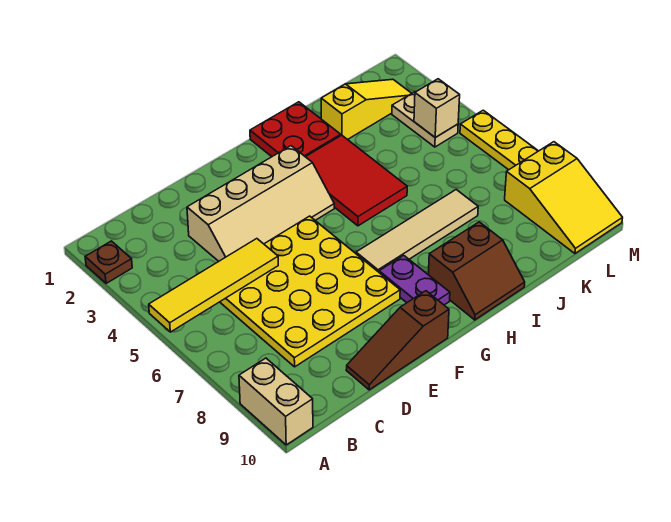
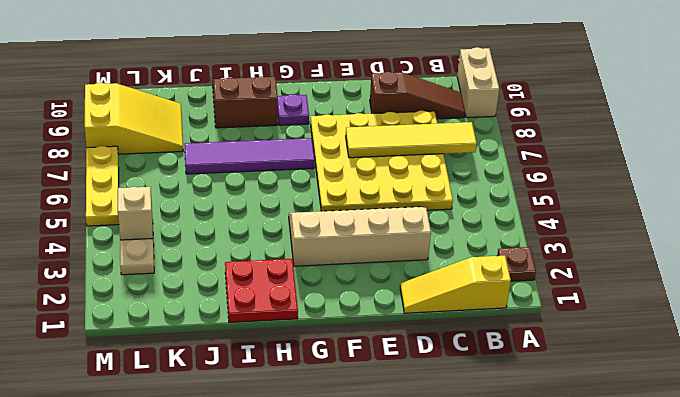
yellow tile A5:D5 level 2 -> yellow tile B7:E7 level 2
brown slope D10:F10 level 1 top F -> brown slope B9:D9 level 1 top D
tan tile G7:J7 level 1 -> purple tile G7:J7 level 1
purple plate G8:G9 level 1 -> purple plate G9 level 1
red tile H3:I5 level 1 -> none
yellow slope J2:L2 level 1 top J -> yellow slope B1:D1 level 1 top B
yellow slope L8:M10 level 1 top 8 -> yellow slope K8:M9 level 1 top M

